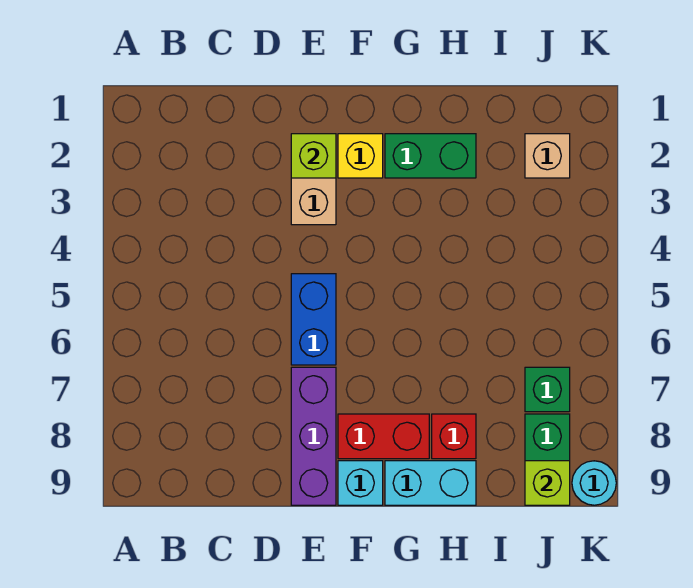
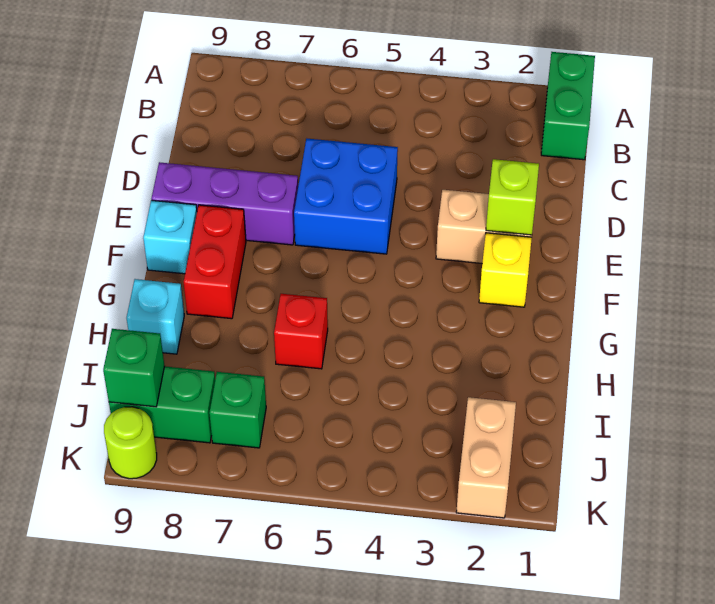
blue brick E5:E6 level 1 -> blue brick D5:E6 level 1
green brick G2:H2 level 1 -> green brick A1:B1 level 1
cyan brick G9:H9 level 1 -> cyan brick H9 level 1
red brick H8 level 1 -> red brick H6 level 1
tan brick J2 level 1 -> tan brick J2:K2 level 1
lime brick J9 level 2 -> green brick J9 level 2
cyan round brick K9 level 1 -> lime round brick K9 level 1

